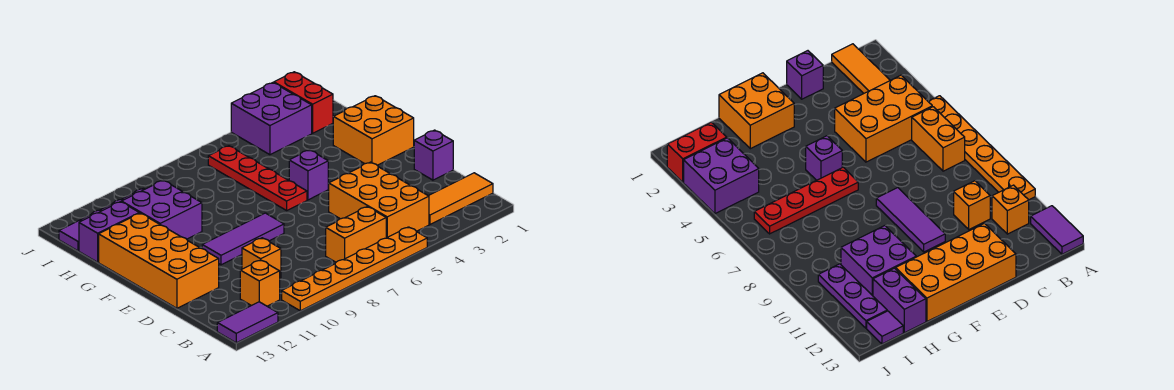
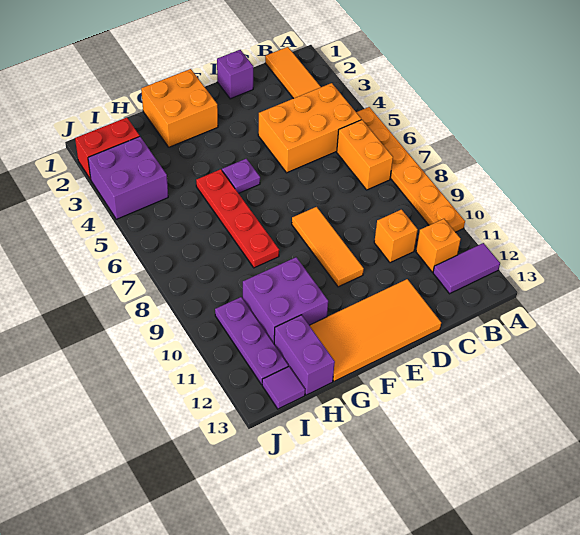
purple tile A12:A13 level 1 -> purple tile A12:B12 level 1
orange brick D12:G13 level 1 -> orange tile D12:G13 level 1
purple tile E8:E10 level 1 -> orange tile E8:E10 level 1
purple brick F5 level 1 -> purple plate F5 level 1
red plate F6:I6 level 1 -> red plate G5:G8 level 1

